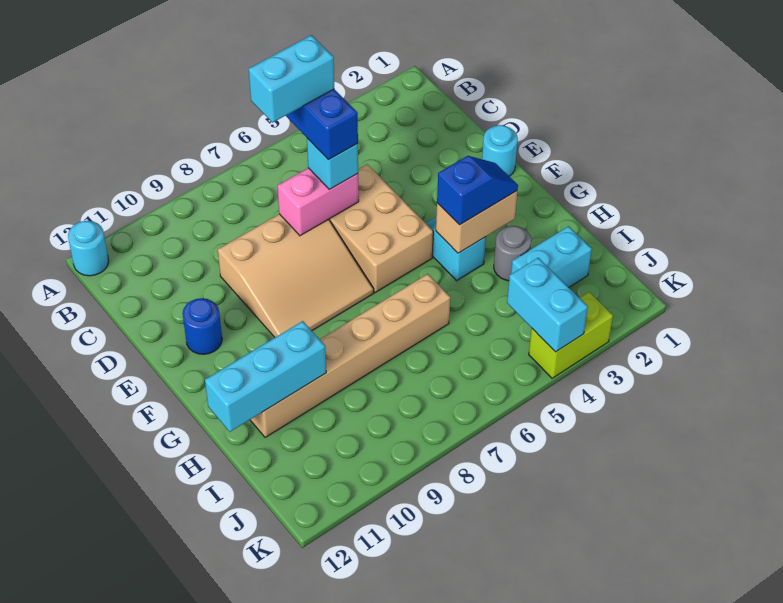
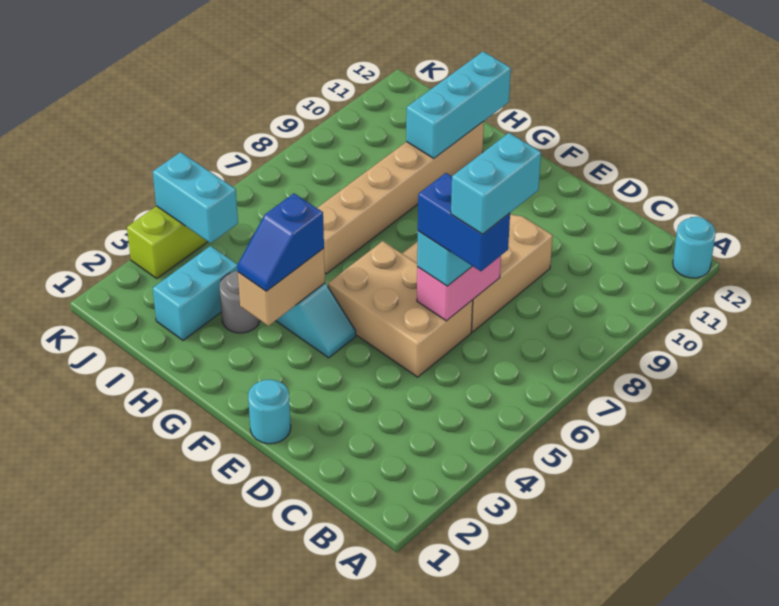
blue round brick E11 level 1 -> none

